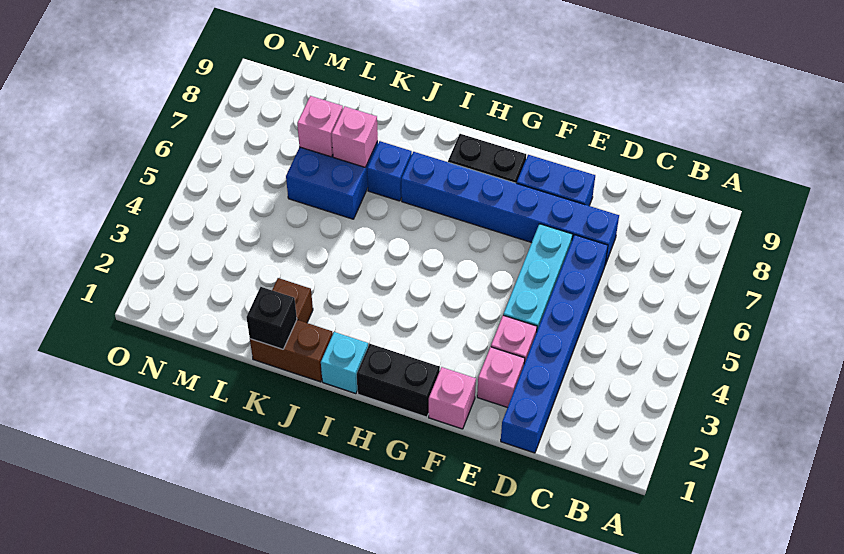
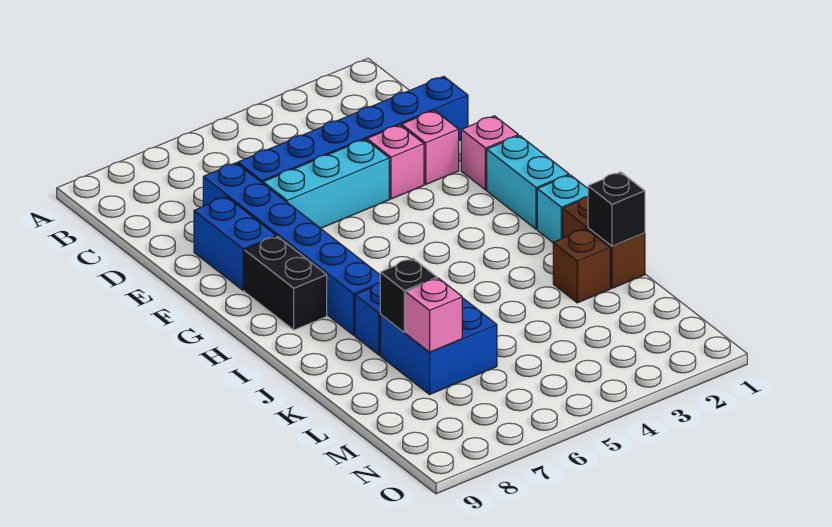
black brick G1:H1 level 1 -> cyan brick G1:H1 level 1
pink brick K7 level 2 -> black brick K7 level 2

